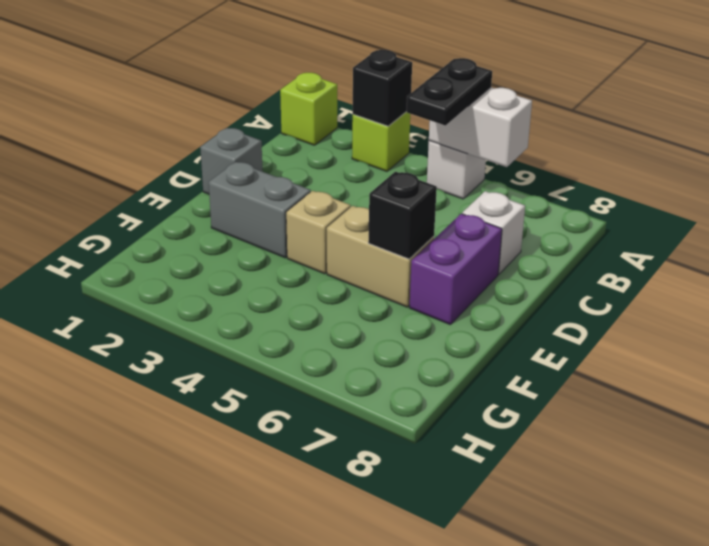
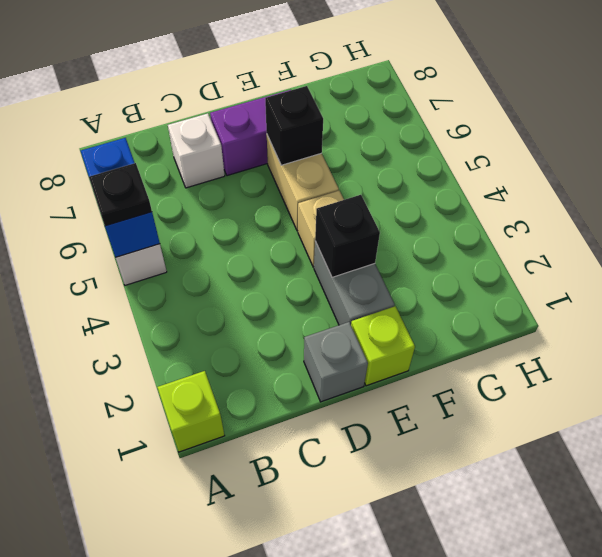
lime brick A3 level 1 -> lime brick E1 level 1
black brick A3 level 2 -> black brick E3 level 2
white brick A5:A6 level 2 -> blue brick A5:A6 level 2
black plate A5:B5 level 3 -> black plate A5 level 3

